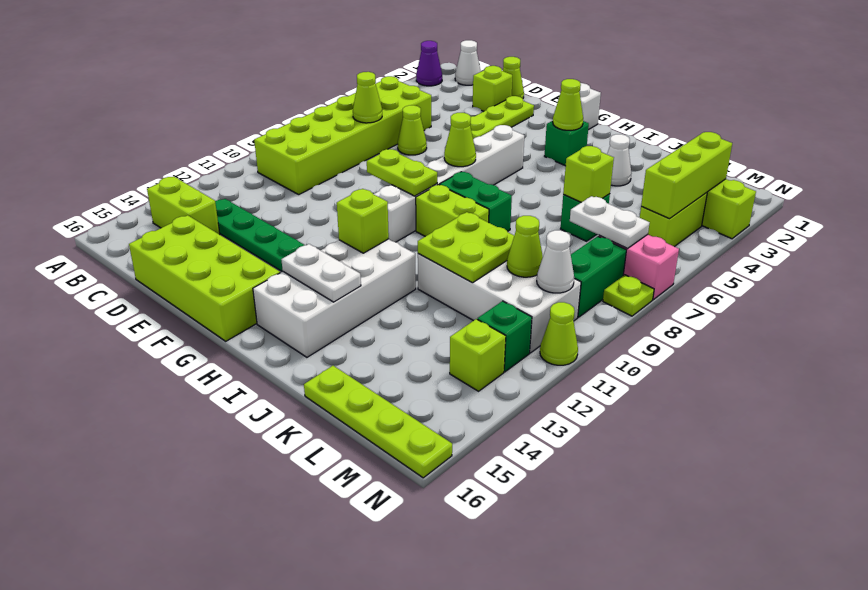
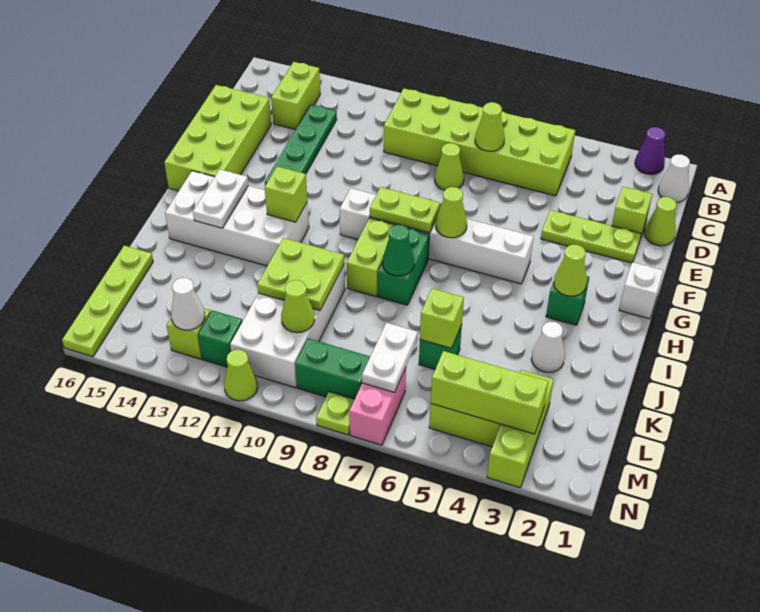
lime cone D6 level 1 -> lime cone D8 level 1
lime plate F9:G9 level 2 -> lime plate G8:G9 level 2
none -> green cone I8 level 2
white cone M10 level 2 -> white cone M13 level 2

